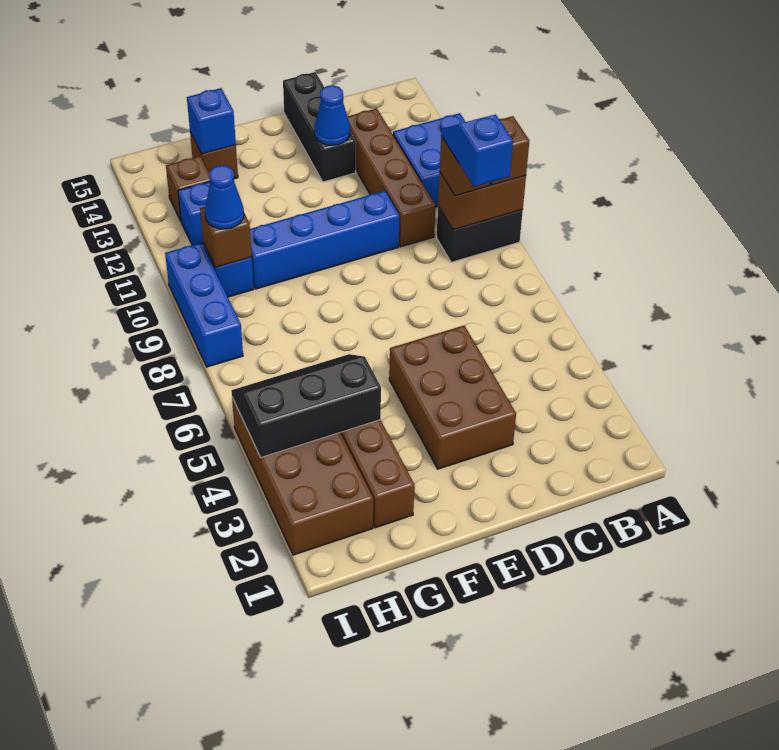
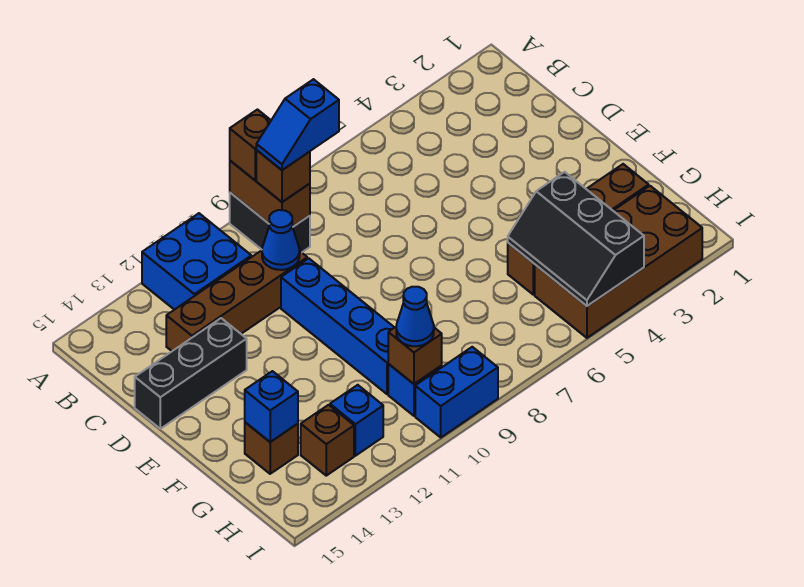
brown brick D3:E5 level 1 -> none
blue cone D13 level 2 -> blue cone C10 level 2
blue brick I8:I10 level 1 -> blue brick I9:I10 level 1

